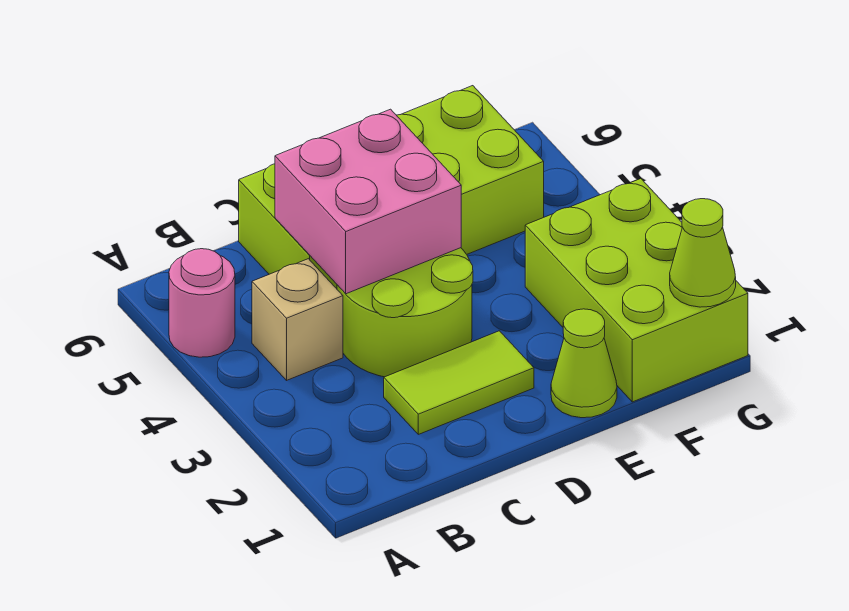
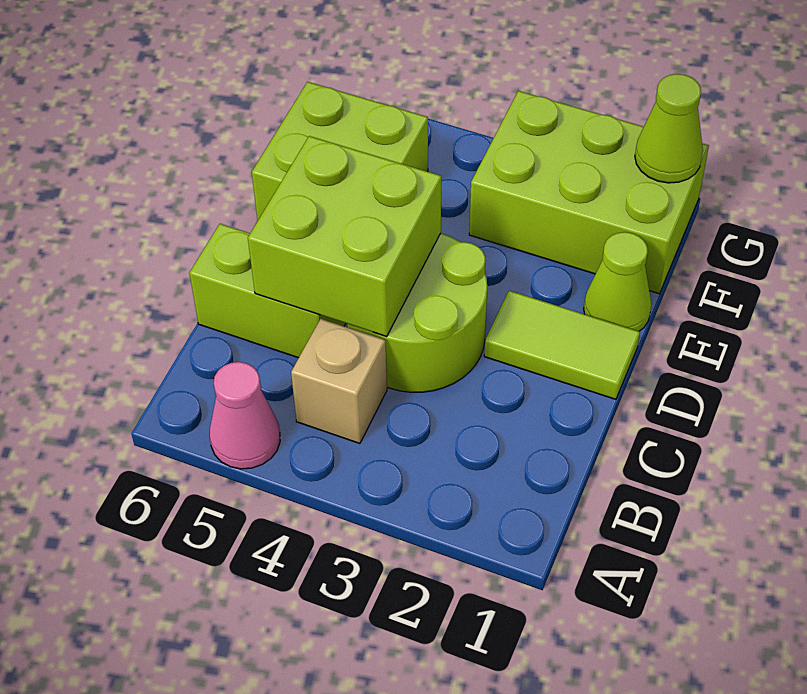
pink round brick A5 level 1 -> pink cone A5 level 1
lime tile C2:D2 level 1 -> lime tile D1:D2 level 1
pink brick C4:D5 level 2 -> lime brick C4:D5 level 2

